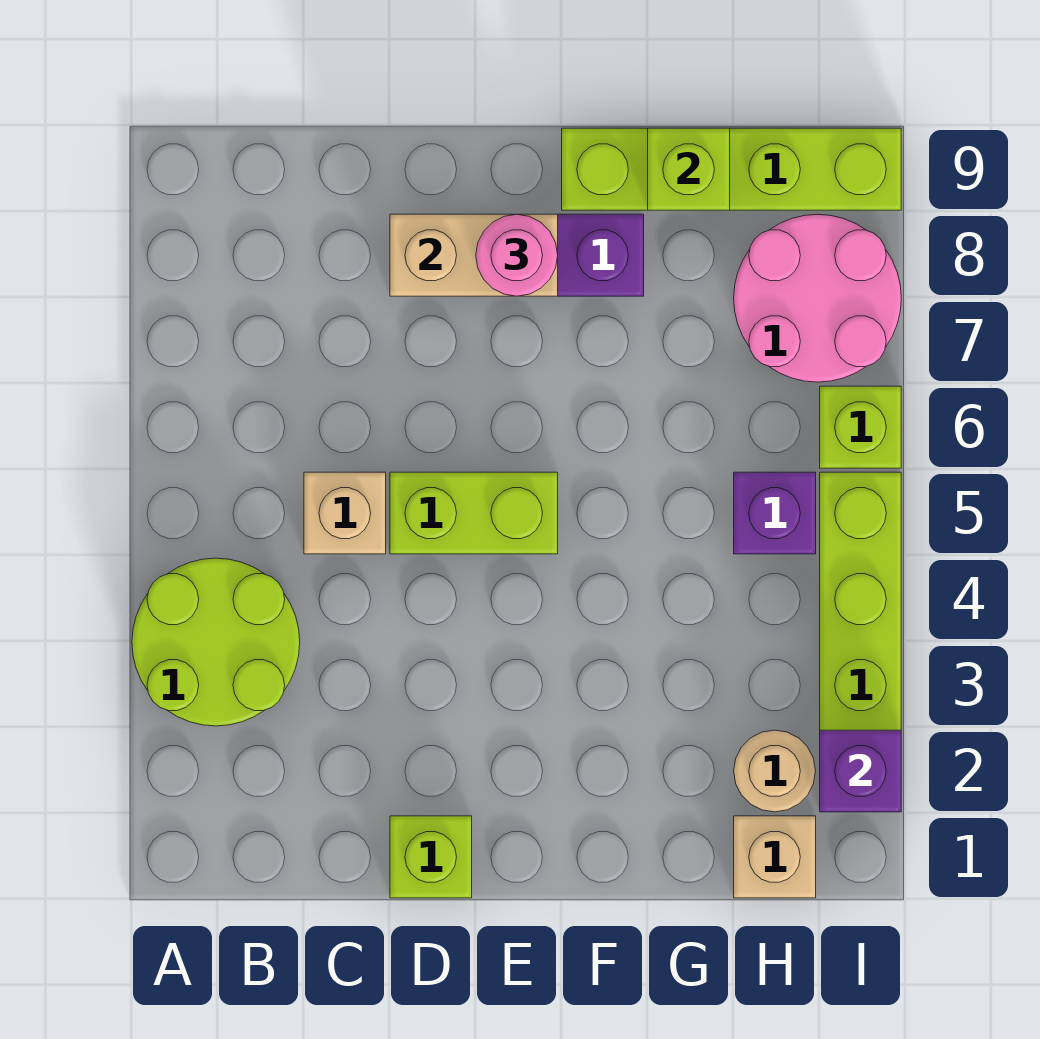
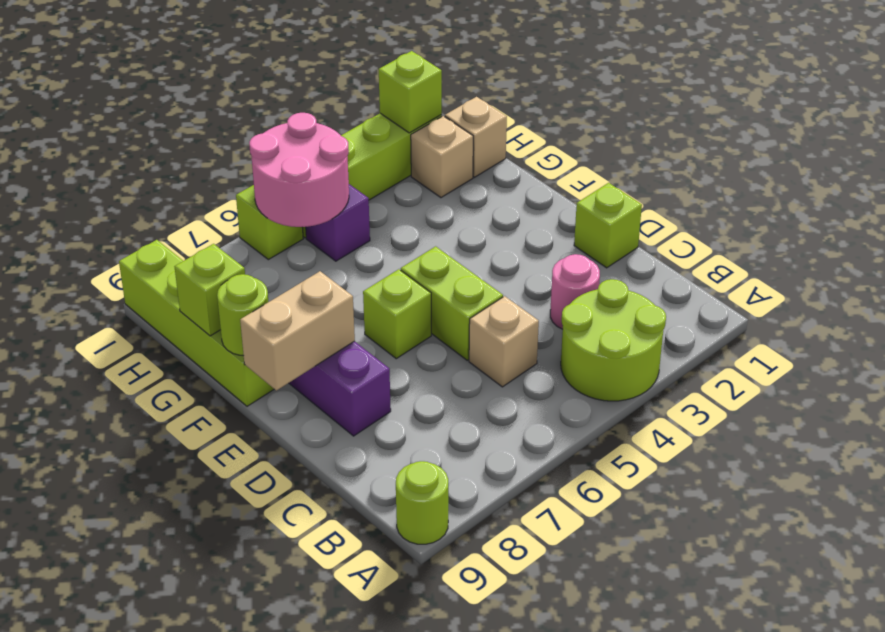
none -> lime round brick A9 level 1
tan brick D8:E8 level 2 -> tan brick E8:E9 level 2
none -> lime brick E6 level 1
pink round brick E8 level 3 -> pink round brick C3 level 1
none -> lime round brick F9 level 2
tan round brick H2 level 1 -> tan brick H2 level 1
pink round brick H7:I8 level 1 -> pink round brick H5:I6 level 2
purple brick I2 level 2 -> lime brick I2 level 2

